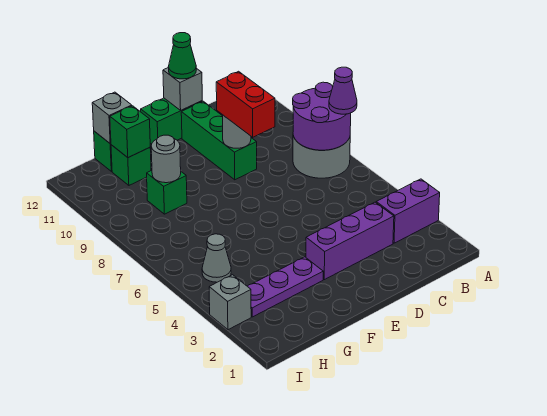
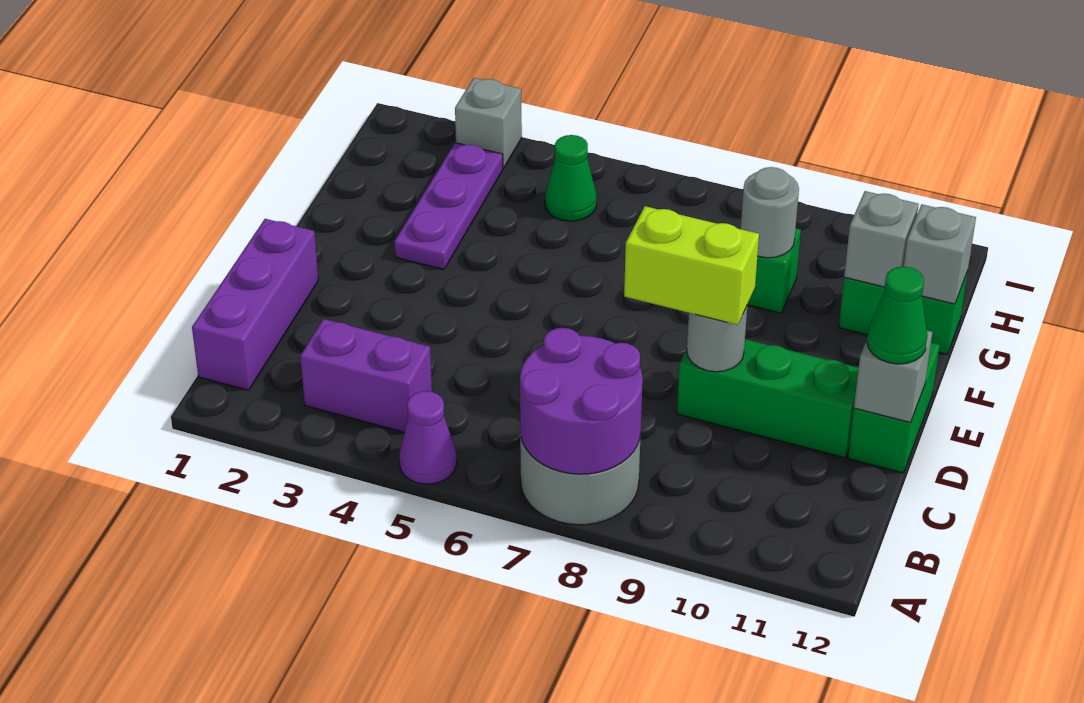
purple brick A3:B3 level 1 -> purple brick B3:B4 level 1
purple cone A7 level 3 -> purple cone A5 level 1
purple brick C3:E3 level 1 -> purple brick B1:D1 level 1
red brick D8:D9 level 3 -> lime brick D8:D9 level 3
green brick G11 level 2 -> grey brick G11 level 2
grey cone H5 level 1 -> green cone H5 level 1

